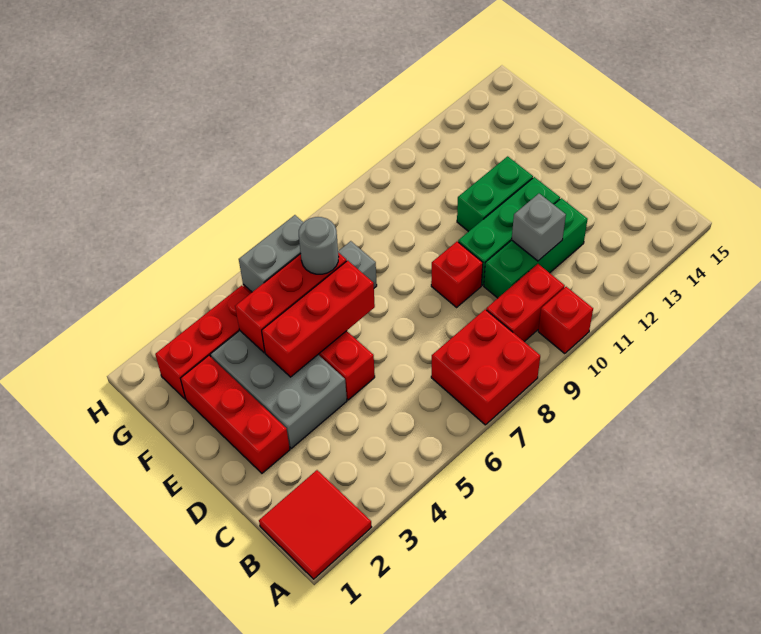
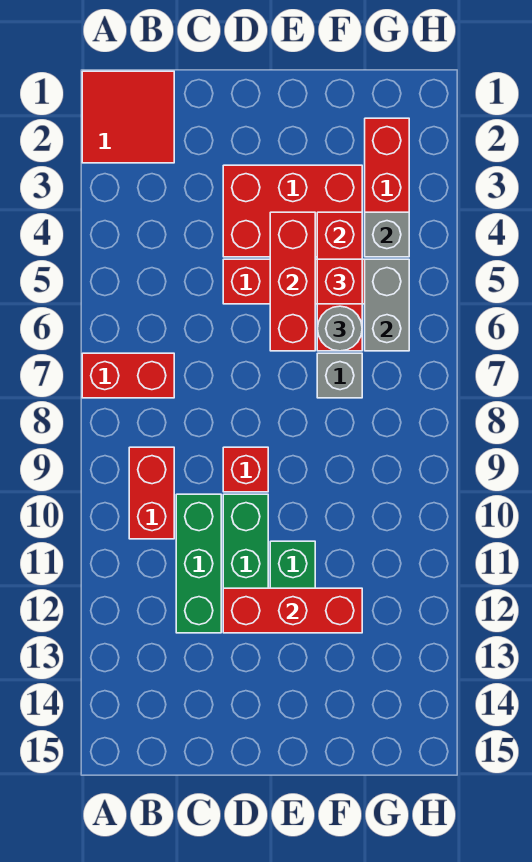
red brick A7:B8 level 1 -> red brick A7:B7 level 1
red brick A10 level 1 -> red brick F5 level 3
grey brick C11 level 2 -> grey brick G4 level 2
red brick D2:F2 level 1 -> red brick D12:F12 level 2
grey brick D3:F4 level 1 -> red brick D3:F4 level 1

